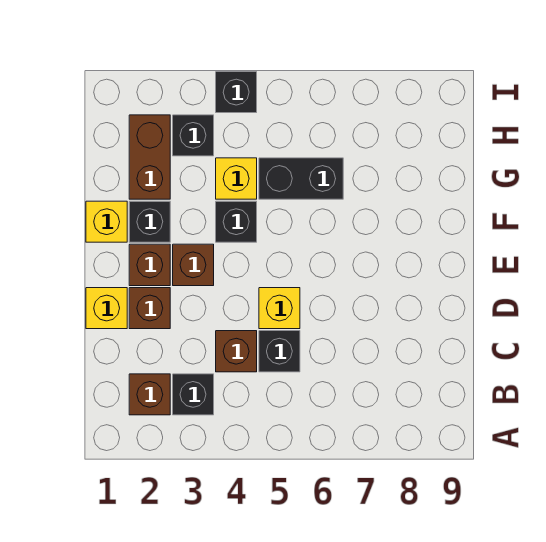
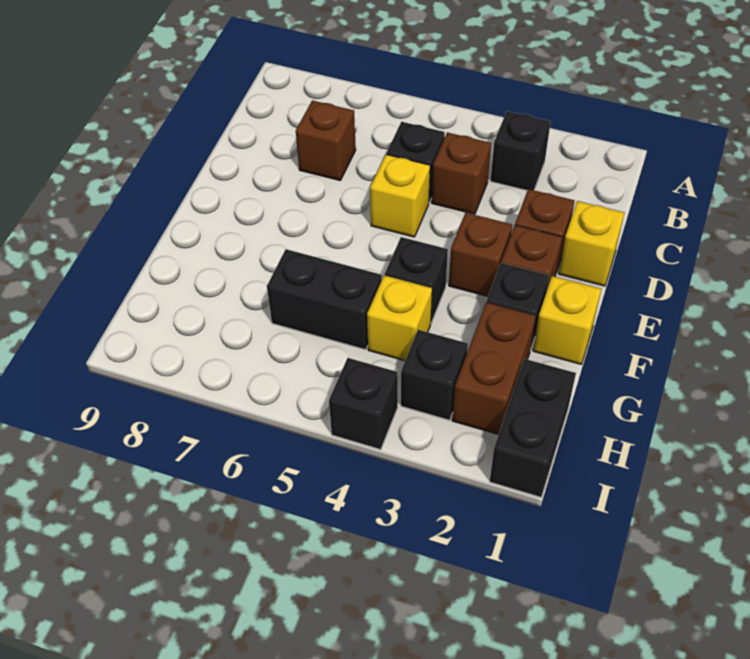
brown brick B2 level 1 -> brown brick C7 level 1
none -> black brick H1:I1 level 1

